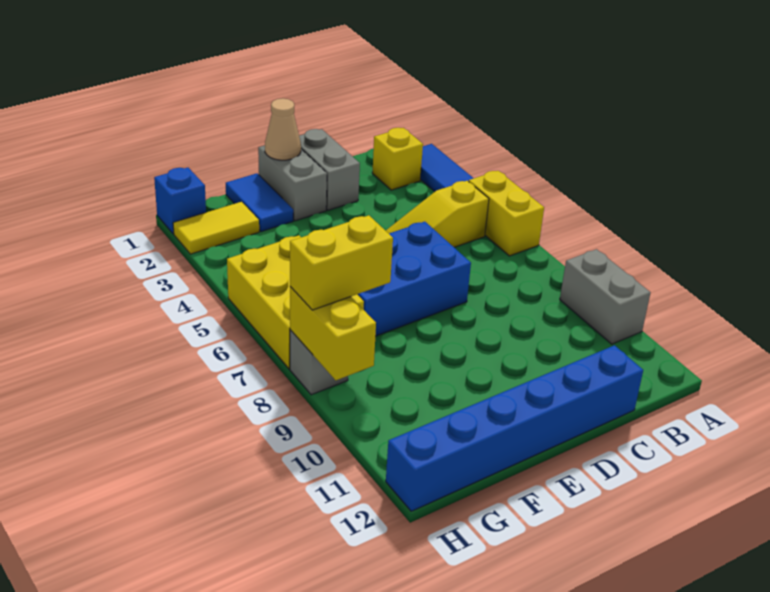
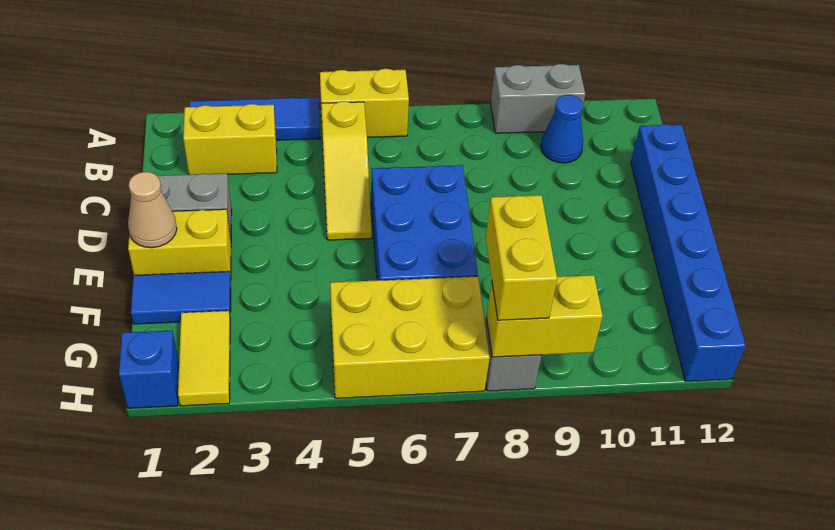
yellow brick B2 level 1 -> yellow brick B2:B3 level 1
none -> blue cone B10 level 1
grey brick E1:E2 level 1 -> yellow brick E1:E2 level 1

